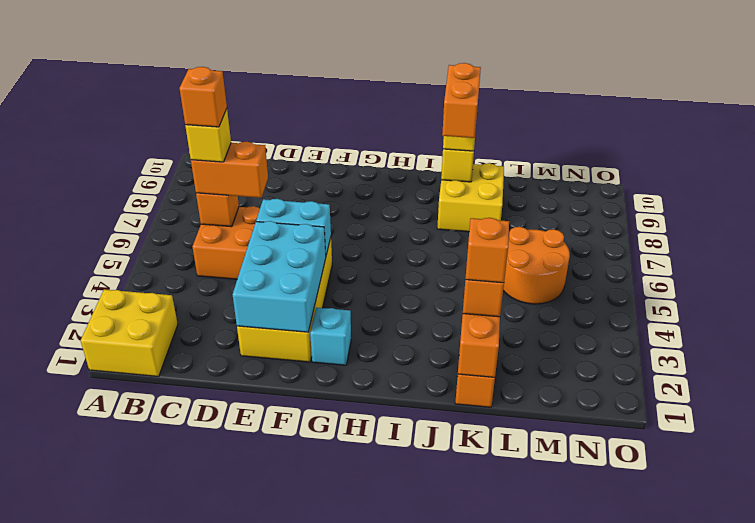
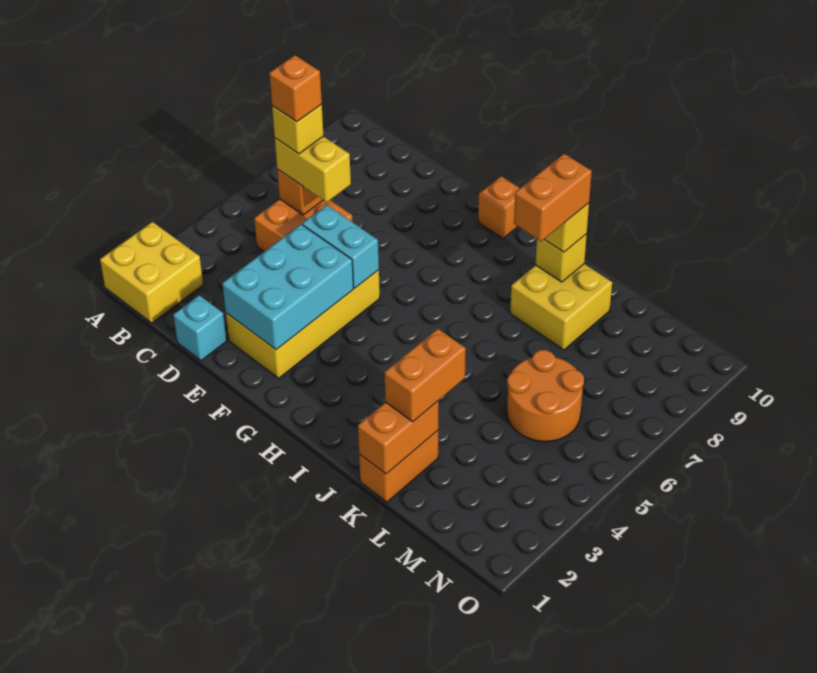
orange brick C6:D6 level 3 -> yellow brick C6:D6 level 3
cyan brick G2 level 1 -> cyan brick D1 level 1
orange brick K2 level 4 -> orange brick G10 level 1

